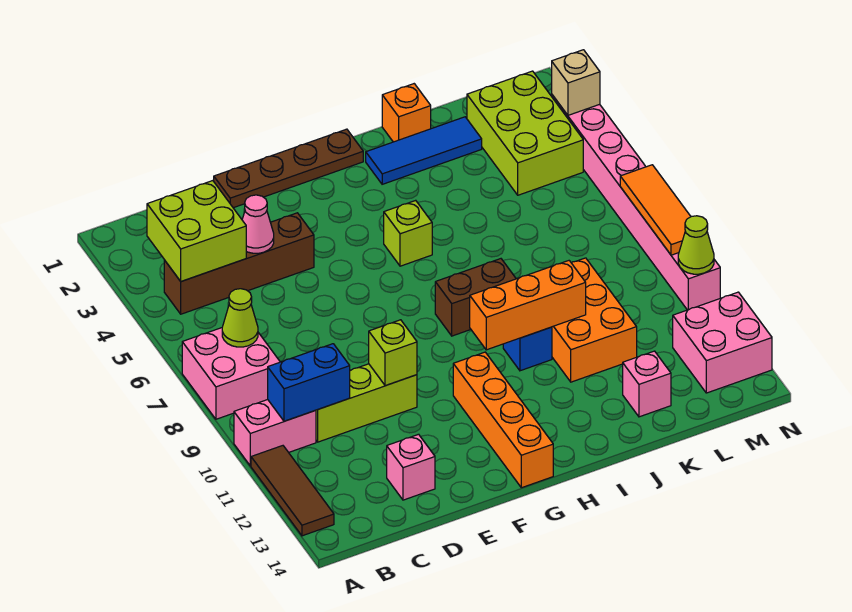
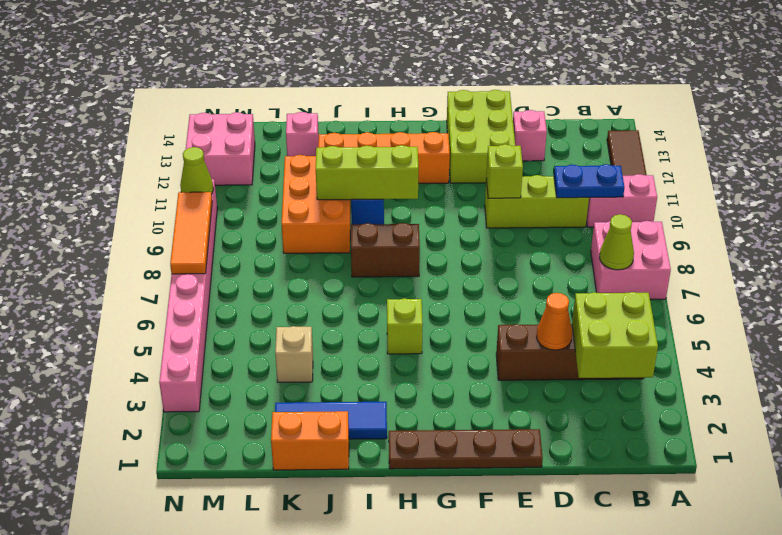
blue brick B10:C10 level 2 -> blue plate B10:C10 level 2
pink cone D4 level 2 -> orange cone D4 level 2
orange brick G11:G14 level 1 -> orange brick G12:J12 level 1
orange brick H10:J10 level 2 -> lime brick H10:J10 level 2
orange brick J1 level 1 -> orange brick J1:K1 level 1
lime brick L2:M4 level 1 -> lime brick E12:F14 level 1
tan brick N3 level 2 -> tan brick K4 level 1

